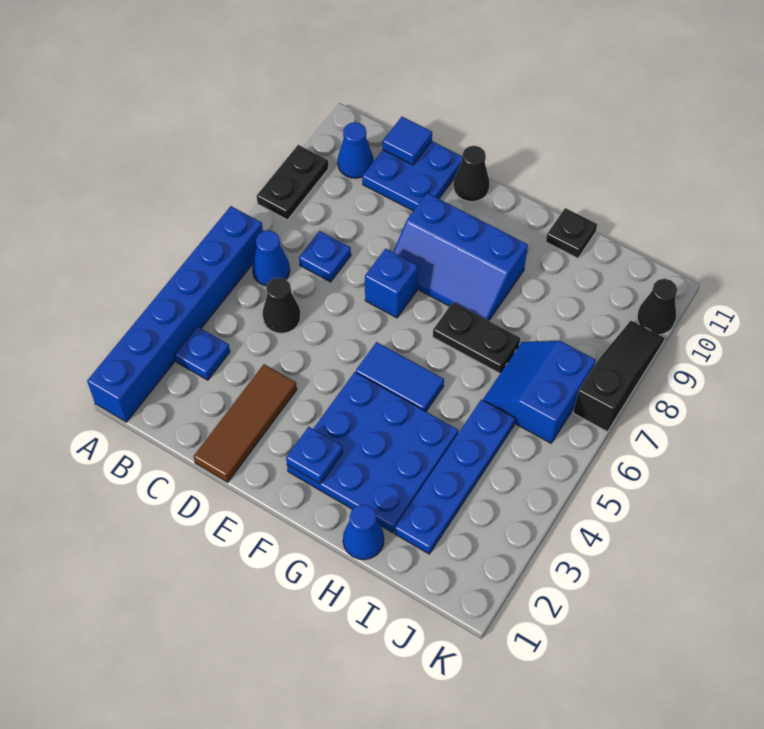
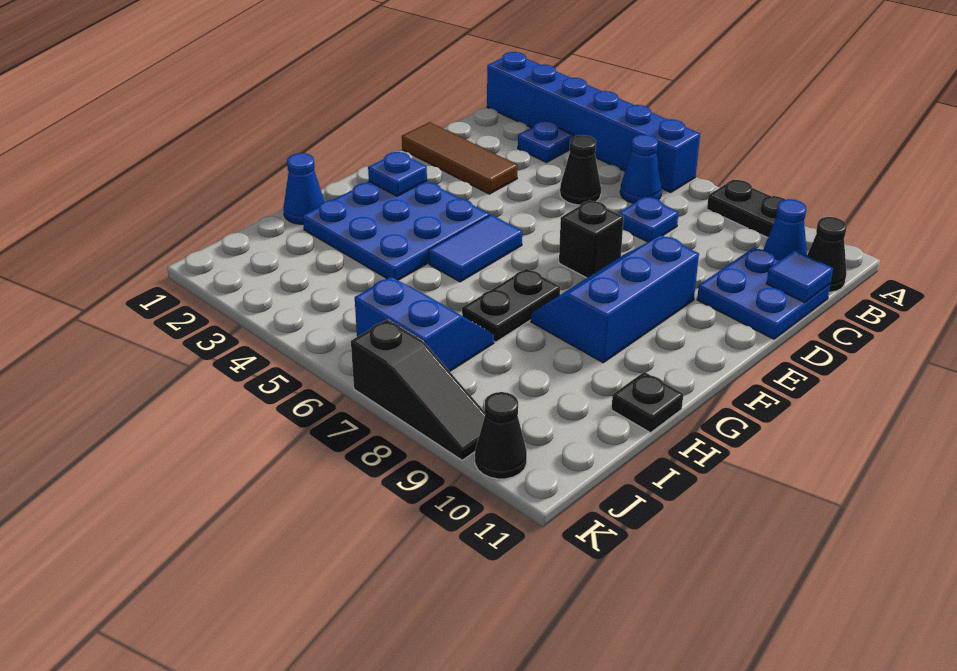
blue brick E7 level 1 -> black brick E7 level 1
black cone E11 level 1 -> black cone B11 level 1
blue plate I2:I5 level 1 -> none

